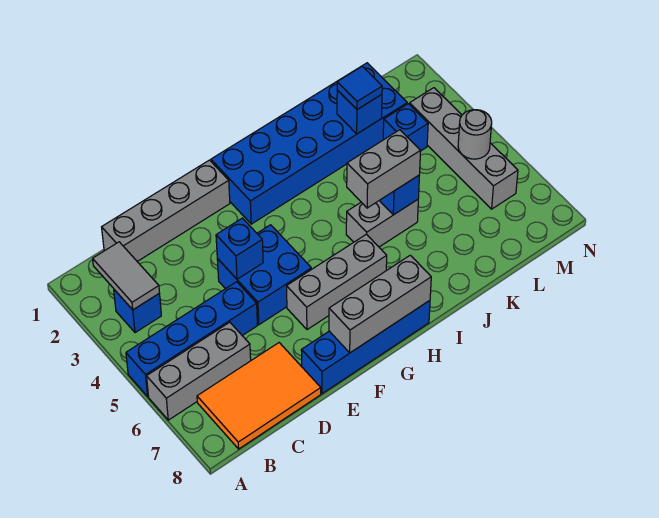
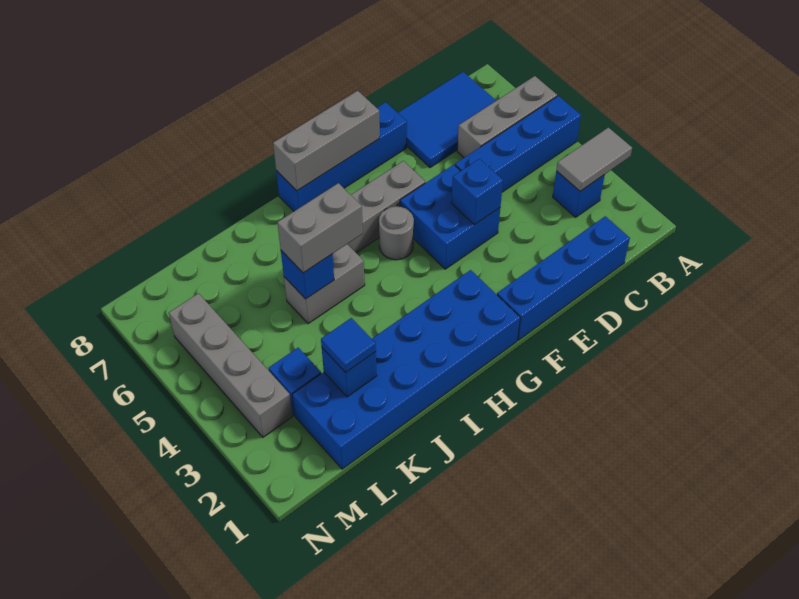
grey tile B2:B3 level 2 -> grey tile A3:B3 level 2
orange tile B7:D8 level 1 -> blue tile B7:D8 level 1
grey brick C1:F1 level 1 -> blue brick C1:F1 level 1
grey round brick M5 level 2 -> grey round brick G5 level 1

